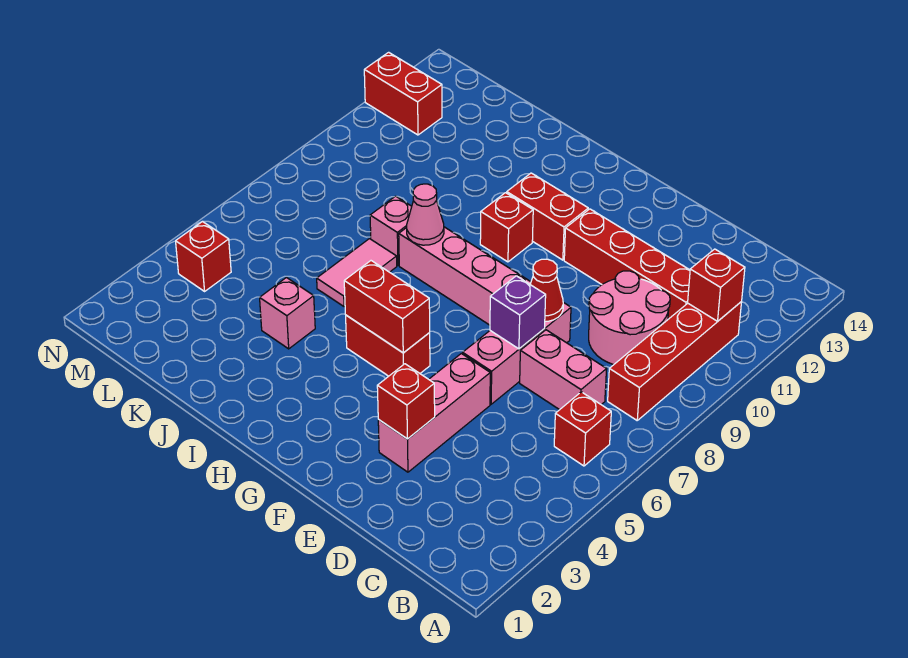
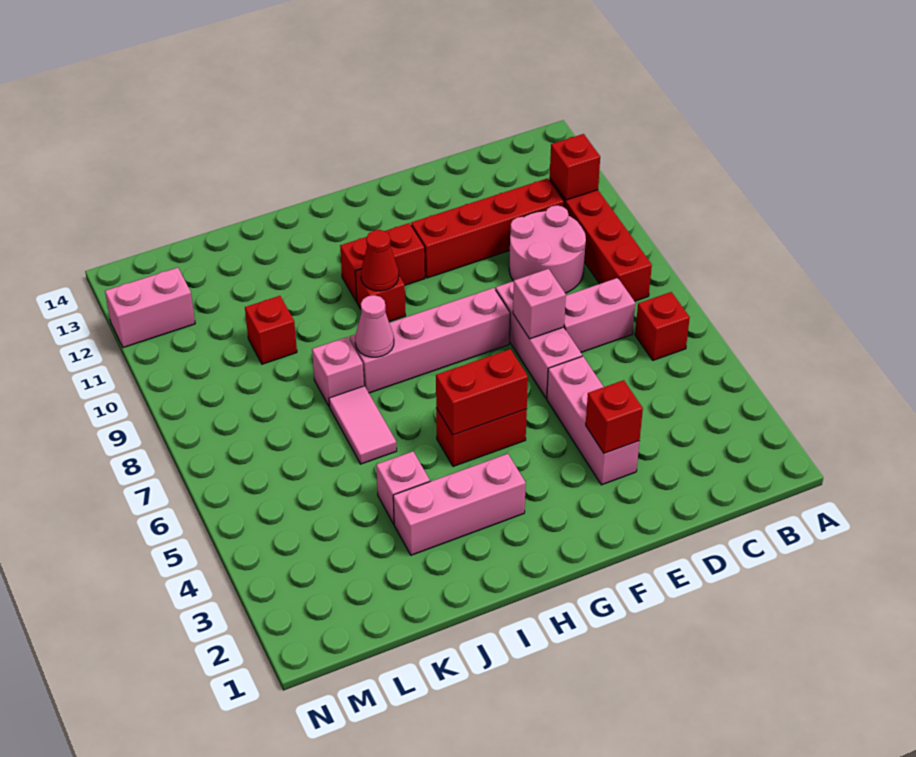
purple brick E7 level 2 -> pink brick E7 level 2
red cone E8 level 2 -> red cone H10 level 2
none -> pink brick H3:J3 level 1
red brick M4 level 1 -> red brick K10 level 1
red brick M12:N12 level 1 -> pink brick M12:N12 level 1

